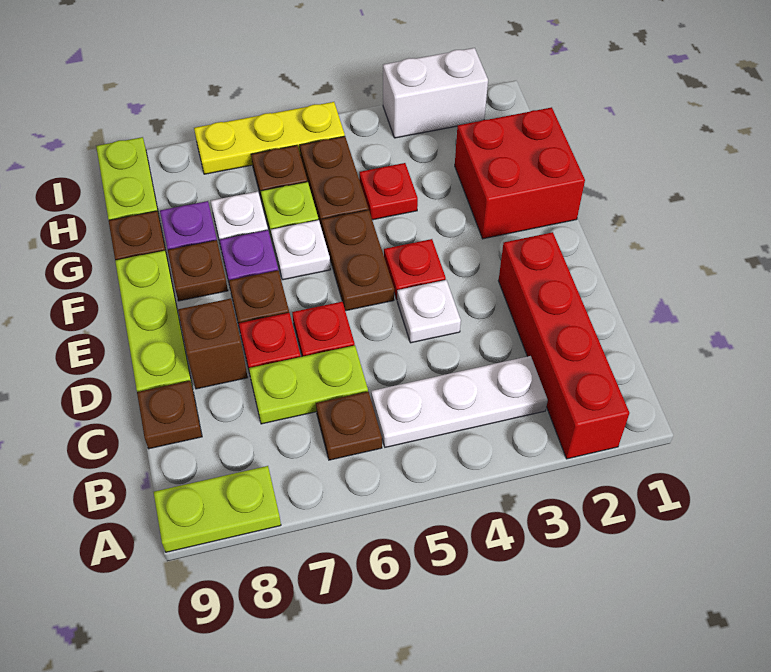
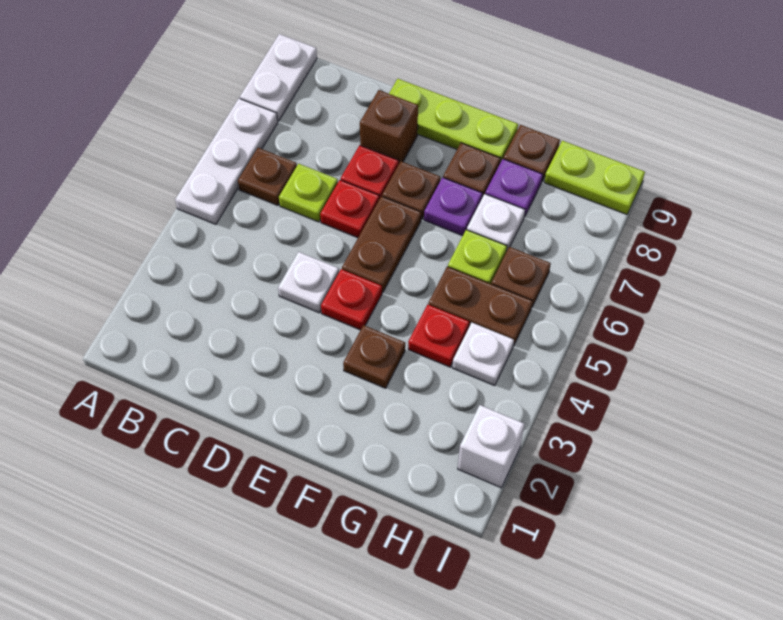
red brick A2:D2 level 1 -> none
lime plate A8:A9 level 1 -> white plate A8:A9 level 1
white plate B3:B5 level 1 -> white plate A5:A7 level 1
lime plate C6:C7 level 1 -> lime plate C6 level 1
brown plate C9 level 1 -> brown plate F3 level 1
brown plate E5:F5 level 1 -> brown plate E5:E6 level 1
red brick F1:G2 level 1 -> none
white plate F6 level 1 -> white plate H4 level 1
white brick I2:I3 level 1 -> white brick I2 level 1
yellow plate I5:I7 level 1 -> none

